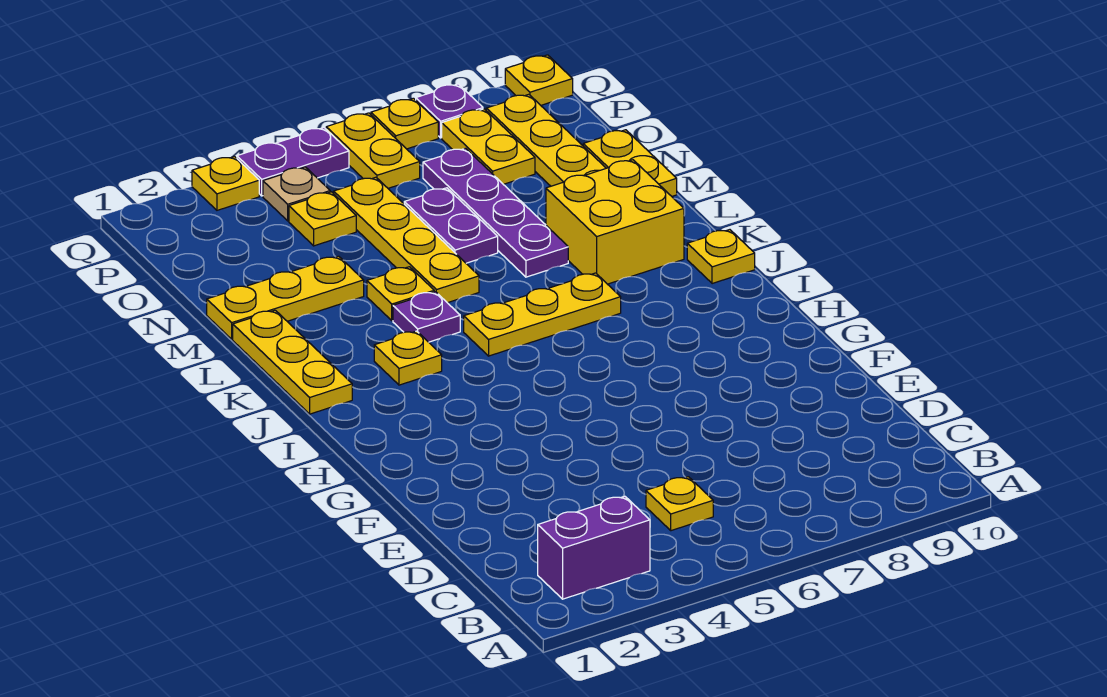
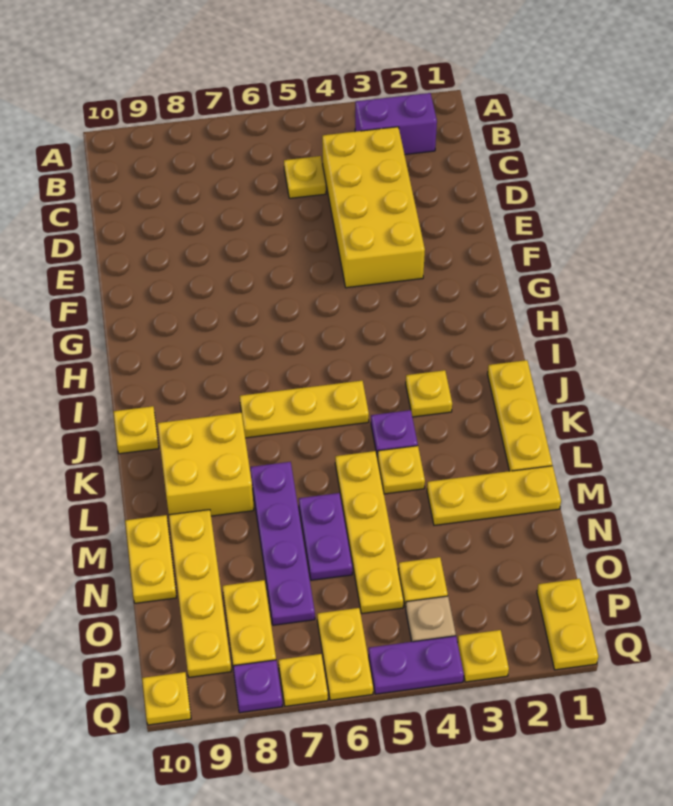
none -> yellow brick C3:F4 level 1
none -> yellow plate P1:Q1 level 1

